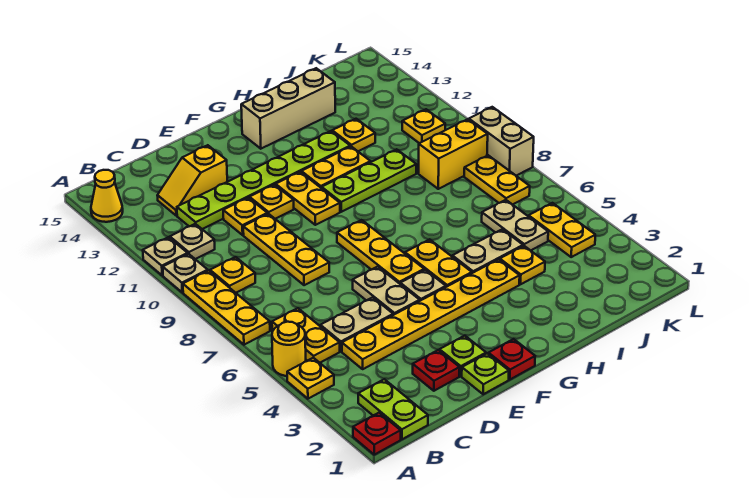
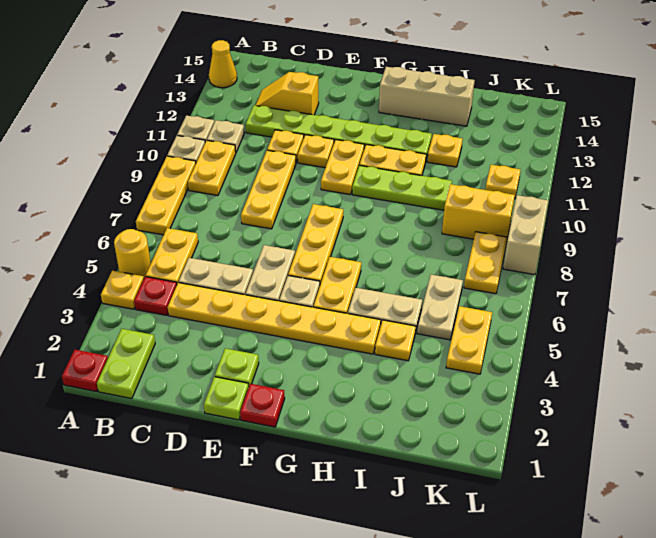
yellow plate B9 level 1 -> yellow plate B9:B10 level 1
red plate D2 level 1 -> red plate B4 level 1

